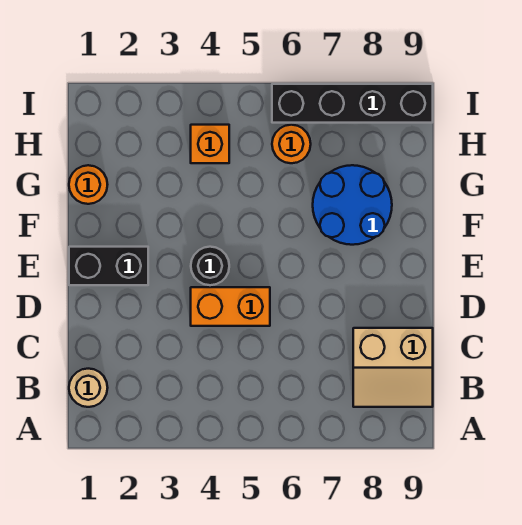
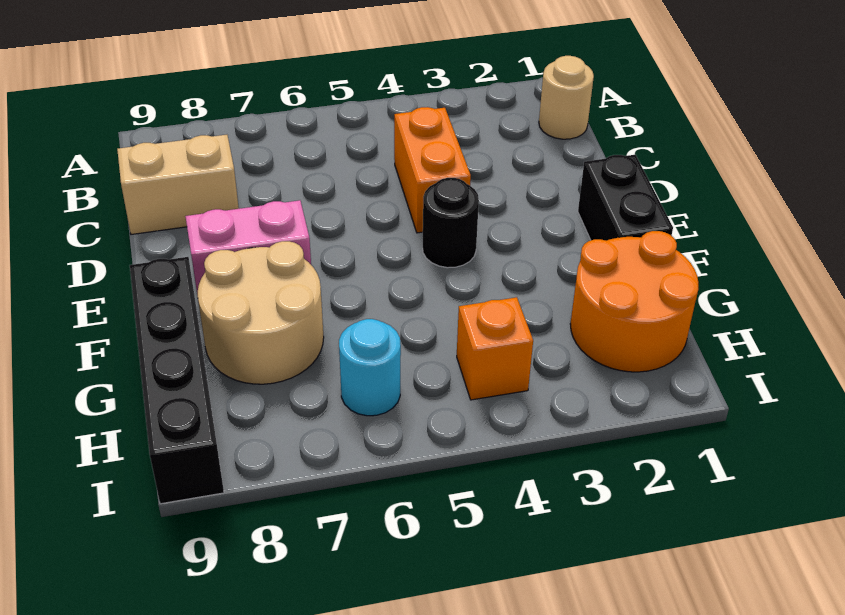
orange brick D4:D5 level 1 -> orange brick C4:D4 level 1
black brick E1:E2 level 1 -> black brick E1:F1 level 1
none -> pink brick E7:E8 level 1
blue round brick F7:G8 level 1 -> tan round brick F7:G8 level 1
orange round brick G1 level 1 -> orange round brick G1:H2 level 1
orange round brick H6 level 1 -> cyan round brick H6 level 1
black brick I6:I9 level 1 -> black brick F9:I9 level 1

